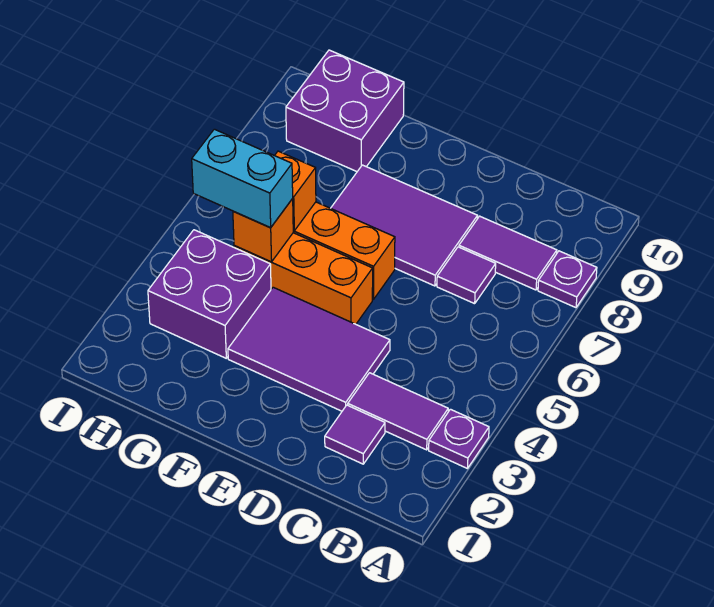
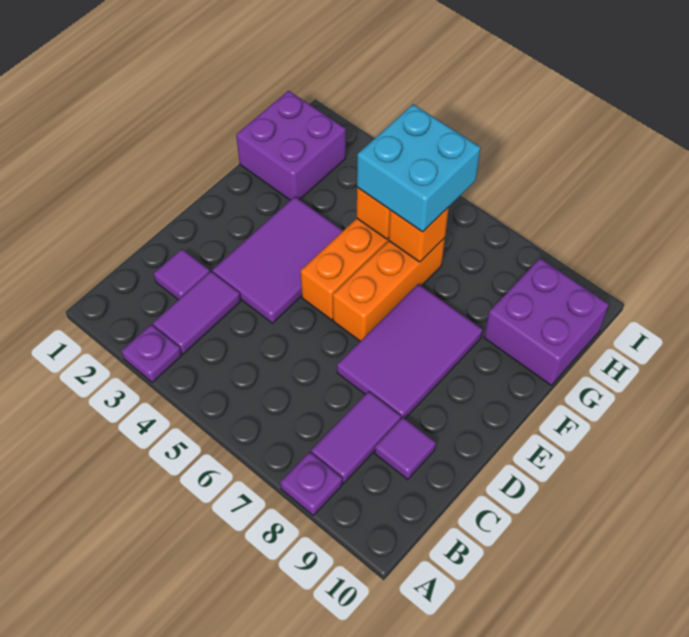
purple tile C7 level 1 -> purple tile C9 level 1
purple brick G3:H4 level 1 -> purple brick G1:H2 level 1
cyan brick G5:H5 level 3 -> cyan brick G5:H6 level 3

